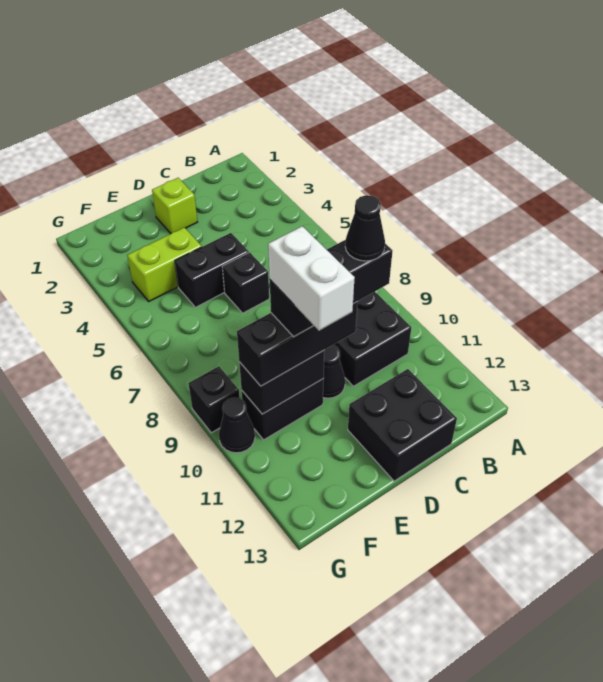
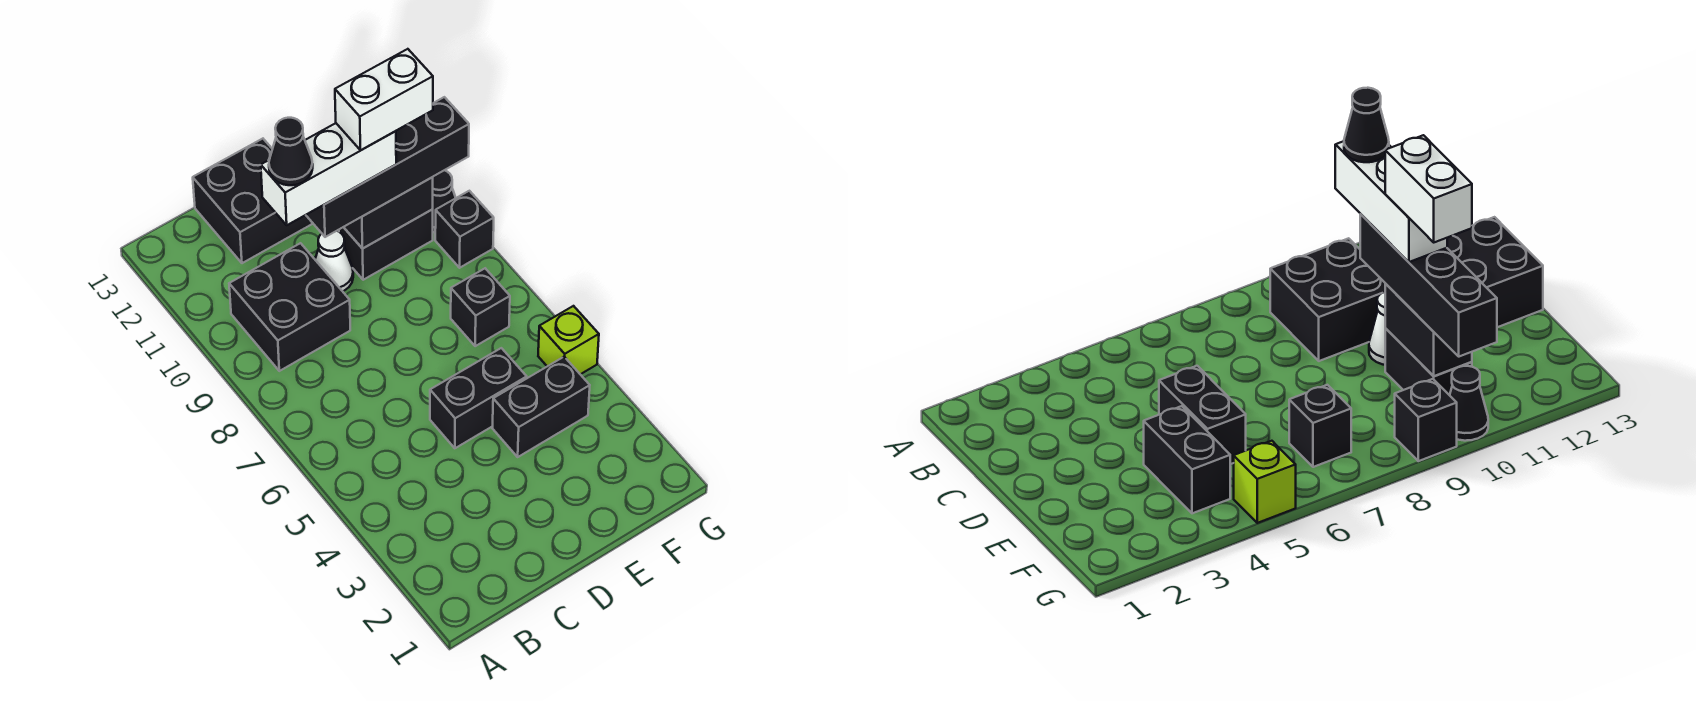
black brick C10:E10 level 4 -> white brick C10:E10 level 4
lime brick D2 level 1 -> lime brick G5 level 1
black brick D6 level 1 -> black brick F7 level 1
black cone D10 level 1 -> white cone D10 level 1
black brick D10:F10 level 3 -> black brick D10:G10 level 3
lime brick E4:F4 level 1 -> black brick E4:F4 level 1
white brick E10:E11 level 5 -> white brick E10:F10 level 5

